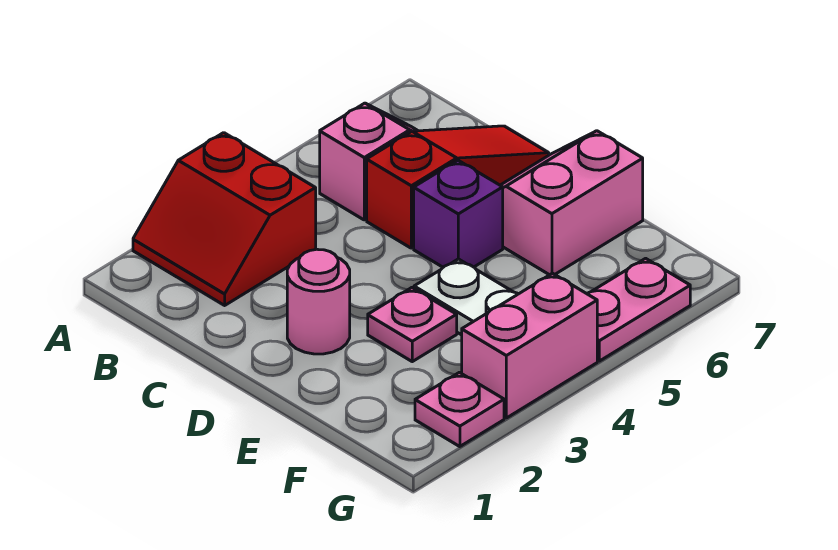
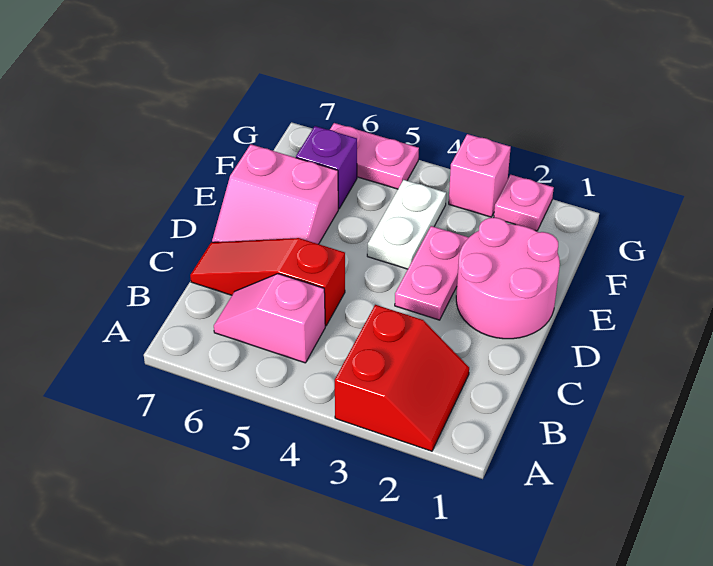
pink round brick D2 level 1 -> pink round brick D1:E2 level 1
purple brick D5 level 1 -> purple brick F6 level 1
pink plate E3 level 1 -> pink plate D3:E3 level 1
pink brick G3:G4 level 1 -> pink brick G3 level 1

